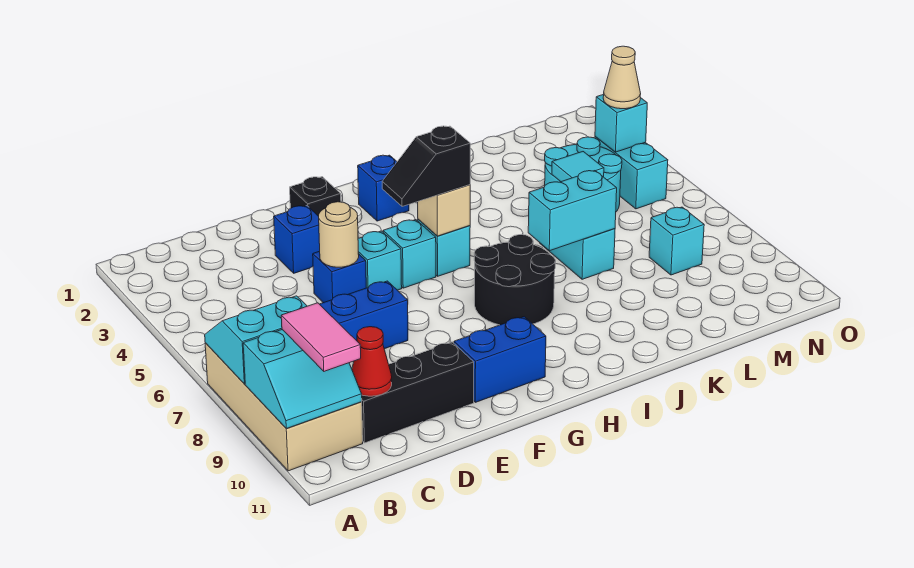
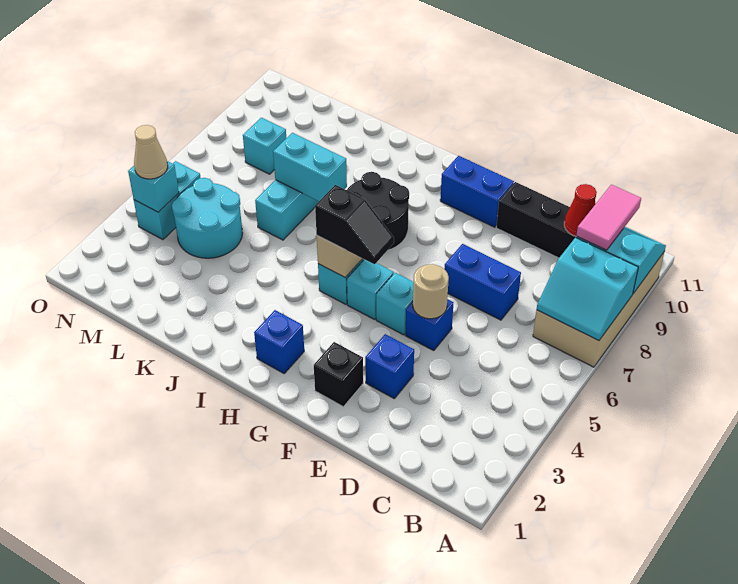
cyan tile L5 level 2 -> none

